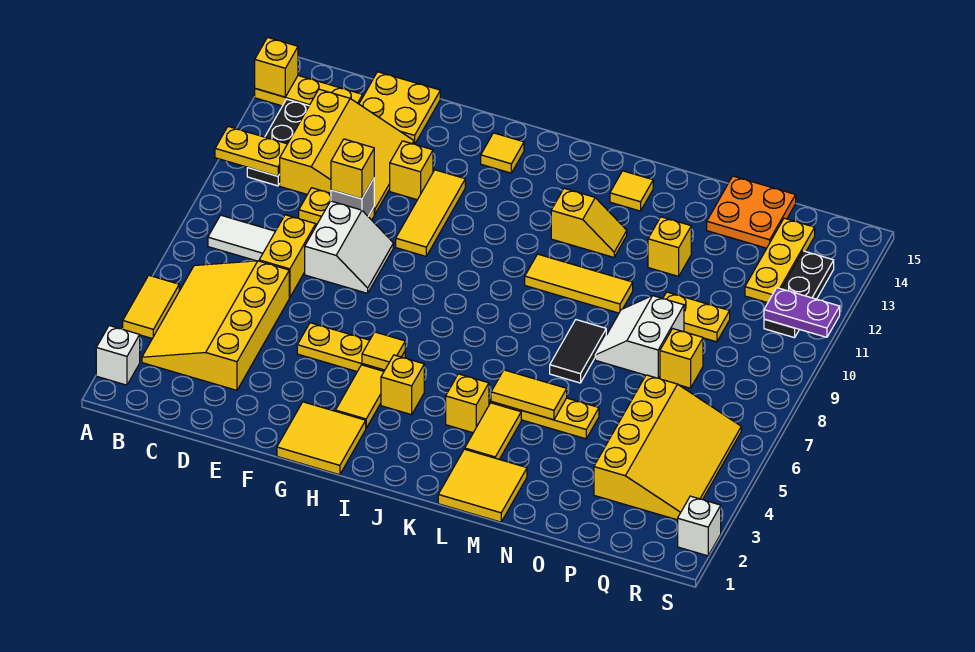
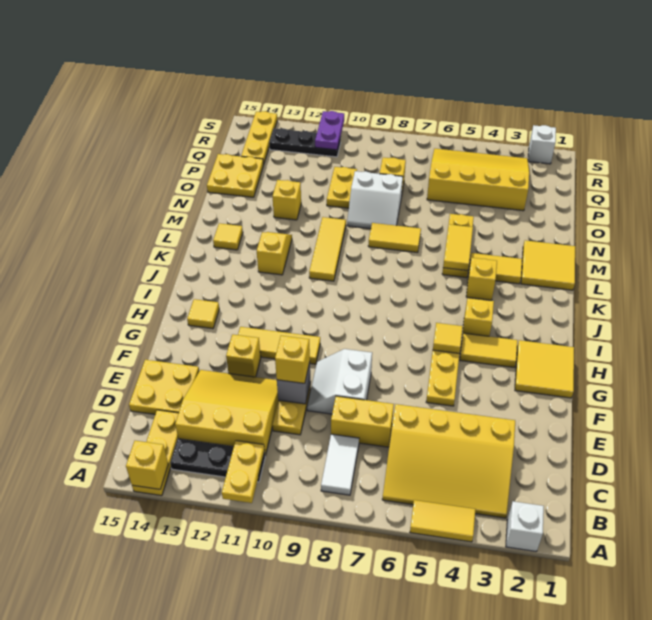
white slope E8:F9 level 1 top E -> white slope E8:F9 level 1 top 8
black tile M7:M8 level 1 -> yellow tile M7:M8 level 1
orange plate O14:P15 level 1 -> yellow plate O14:P15 level 1
yellow plate Q12:Q14 level 1 -> yellow plate Q14:S14 level 1

